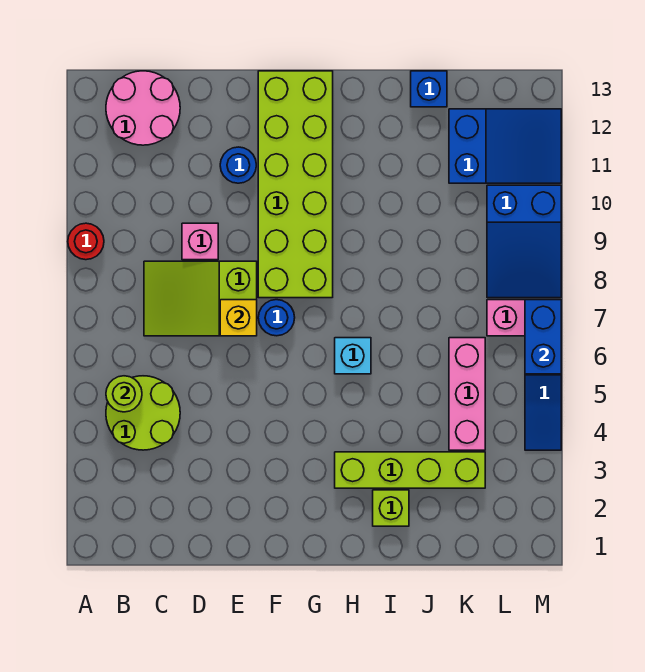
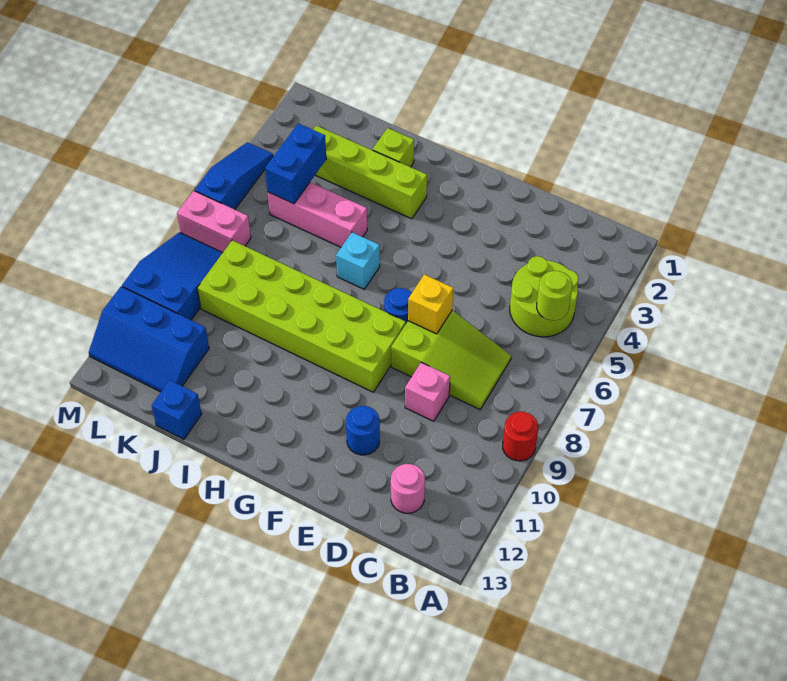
pink round brick B12:C13 level 1 -> pink round brick C12 level 1
lime brick F8:G13 level 1 -> lime brick F8:K9 level 1
pink brick K4:K6 level 1 -> pink brick I5:K5 level 1
blue slope K11:M12 level 1 top K -> blue slope K11:M12 level 1 top 11
blue brick M6:M7 level 2 -> blue brick K4:K5 level 2

